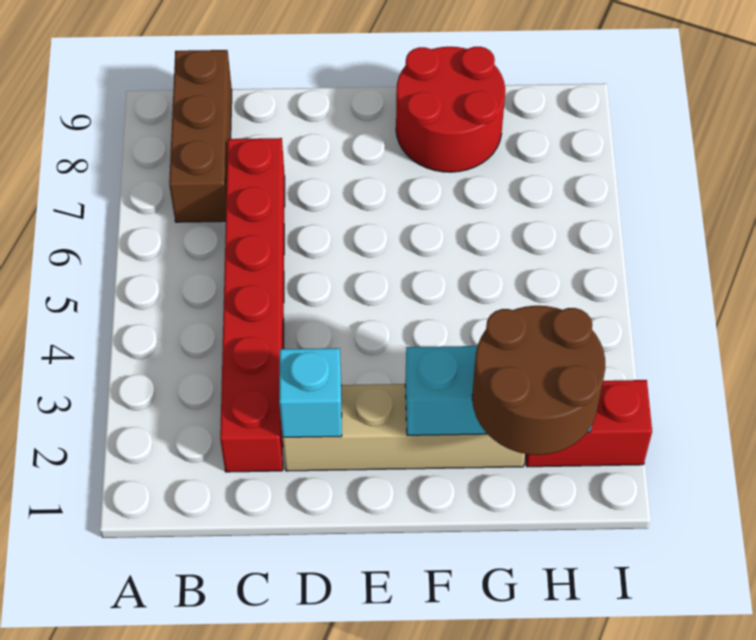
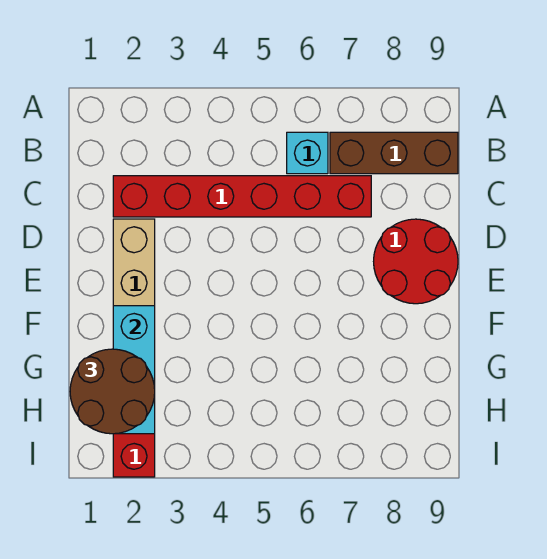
cyan brick D2 level 2 -> cyan brick B6 level 1
red round brick F8:G9 level 1 -> red round brick D8:E9 level 1

